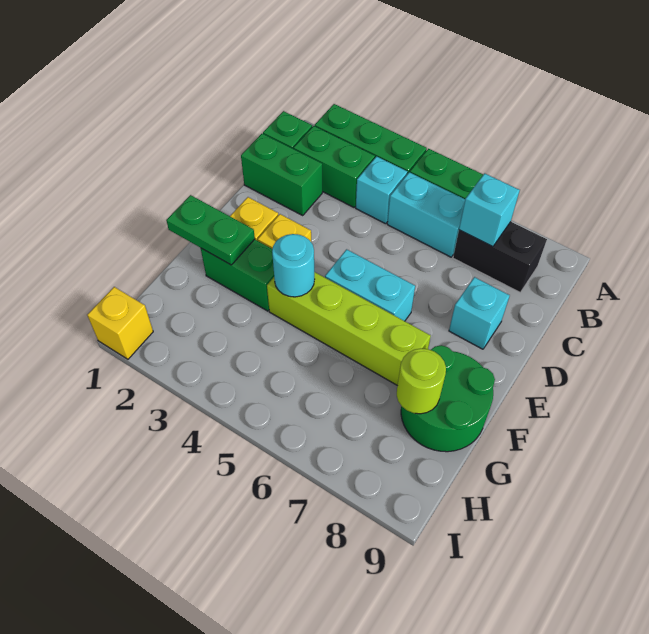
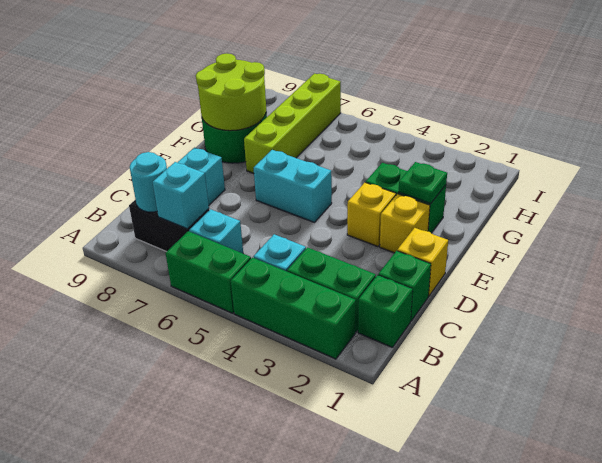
cyan brick B5:B6 level 1 -> cyan brick B6 level 1
green brick C1:C2 level 1 -> green brick C1 level 1
green plate F1:F2 level 2 -> green plate F2 level 2
lime brick F4:F7 level 1 -> lime brick F7:I7 level 1
cyan round brick F4 level 2 -> cyan round brick B8 level 2
lime round brick G8 level 2 -> lime round brick F8:G9 level 2
yellow brick I1 level 1 -> yellow brick D1 level 1

